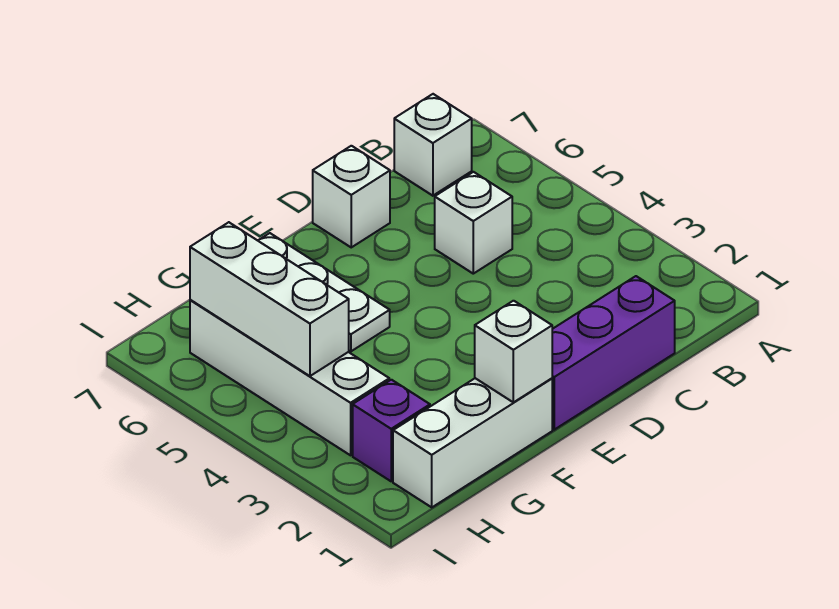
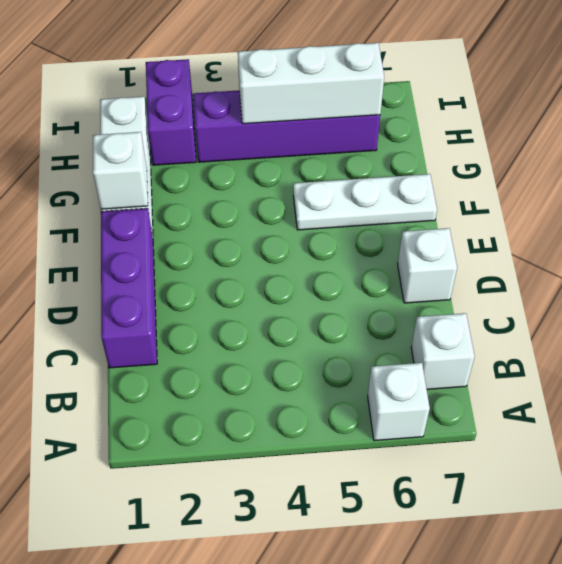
white brick C5 level 1 -> white brick A6 level 1
purple brick H2 level 1 -> purple brick H2:I2 level 1
white brick H3:H6 level 1 -> purple brick H3:H6 level 1

